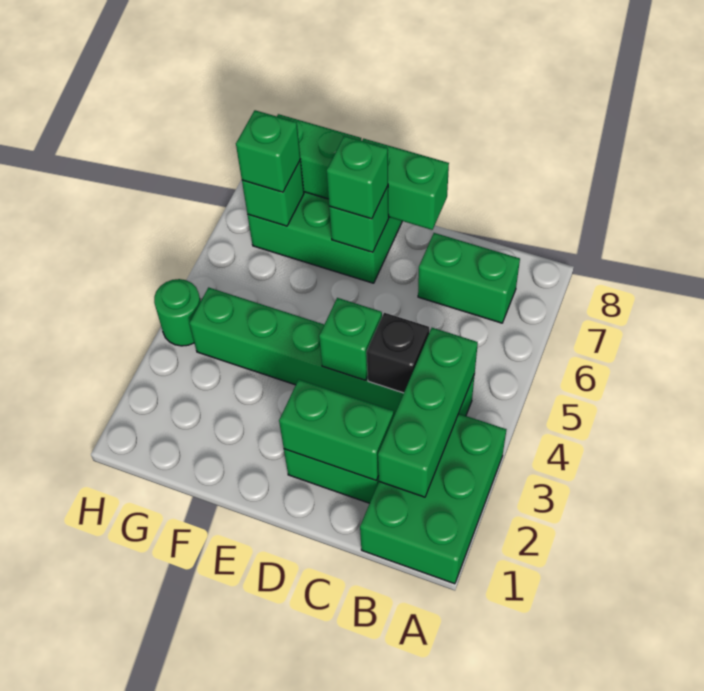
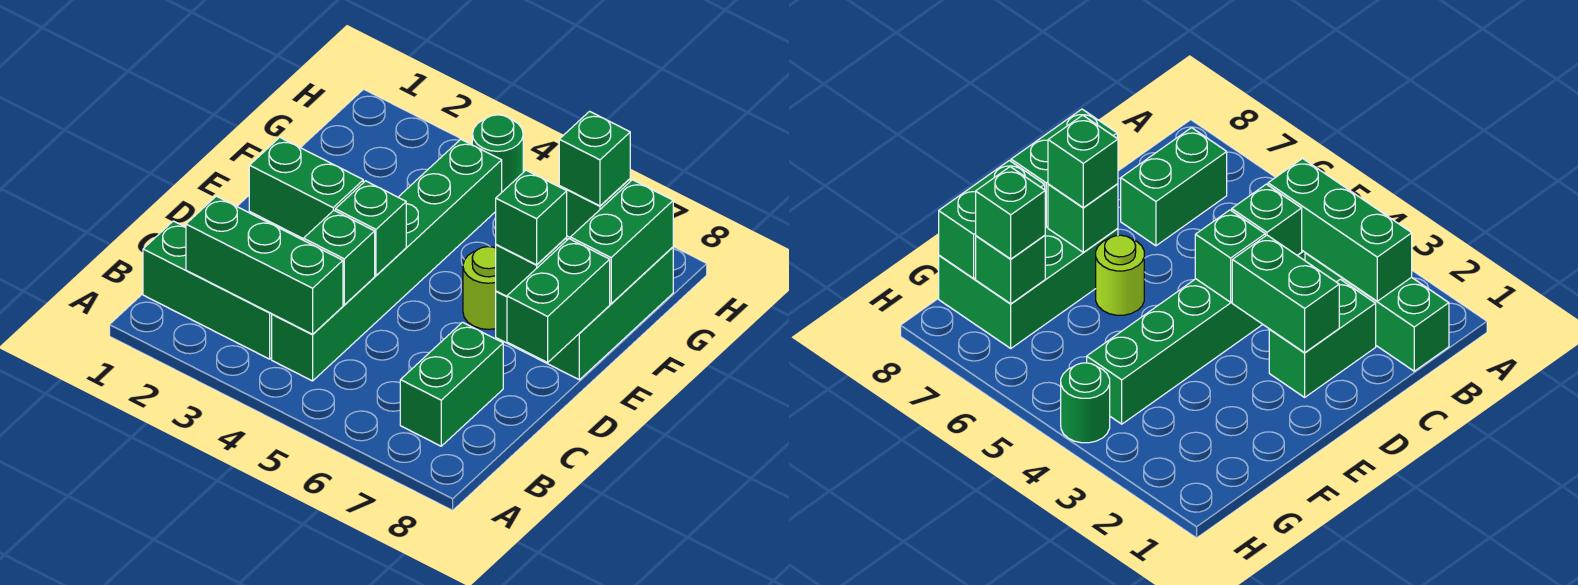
green brick A1:B3 level 1 -> green brick B1:B3 level 1
green brick C2:D2 level 2 -> green brick D2:D3 level 2
black brick C4 level 2 -> green brick C4 level 2
none -> lime round brick E6 level 1

